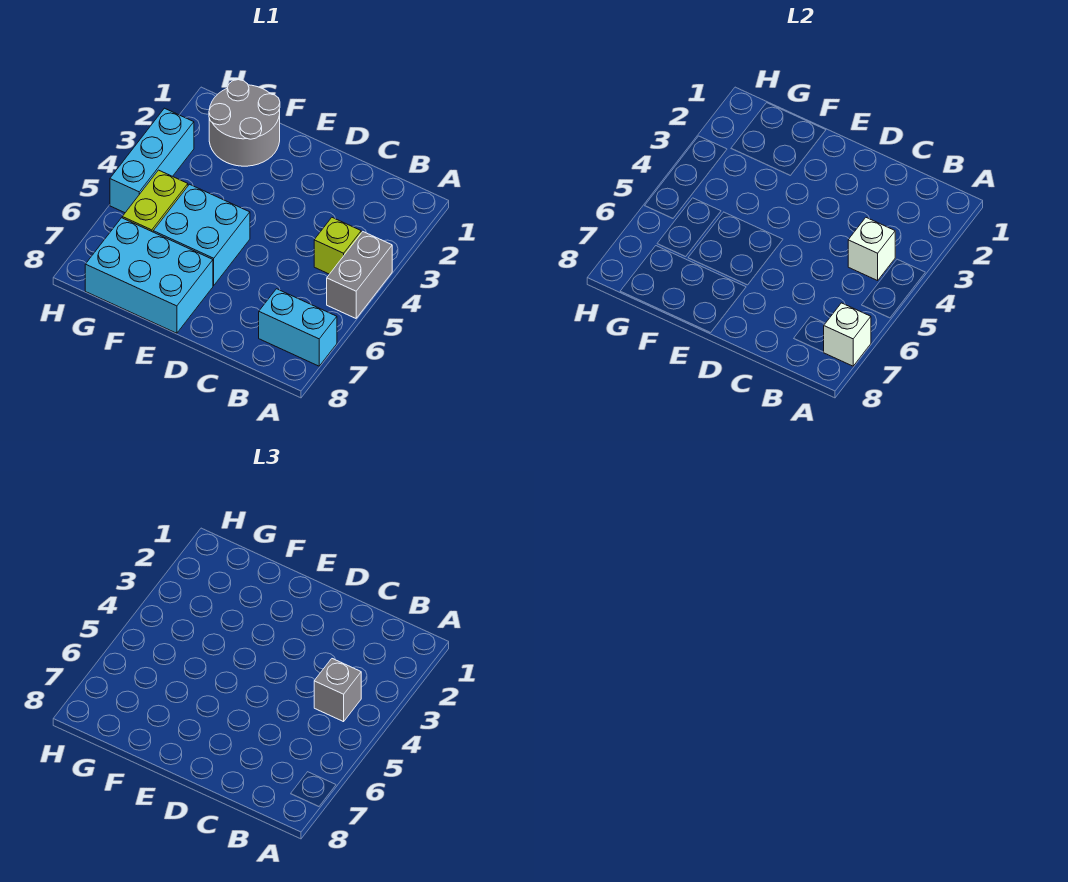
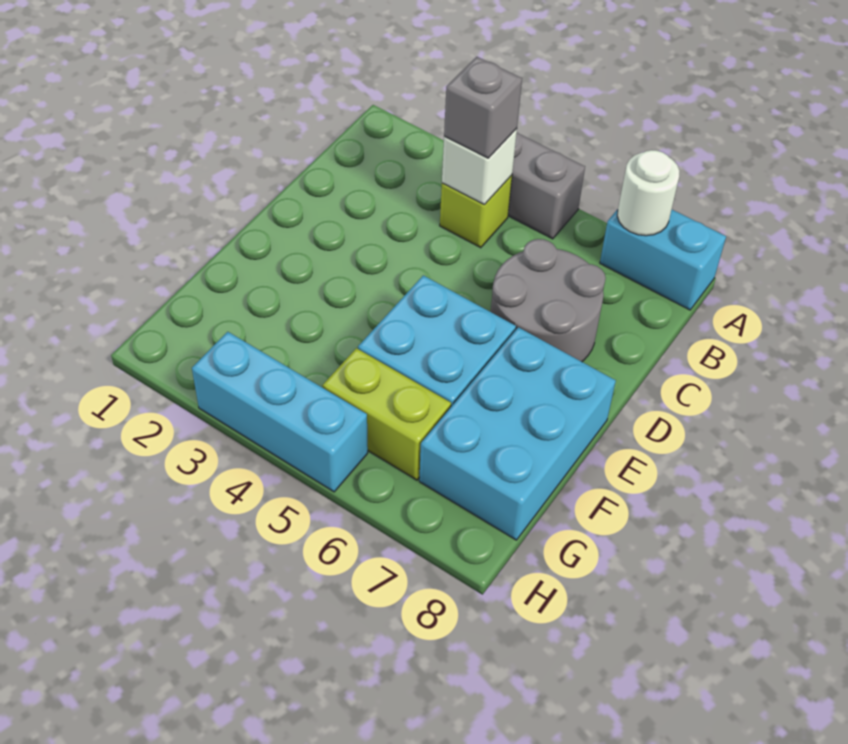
cyan brick A7:B7 level 1 -> cyan brick A7:A8 level 1
white brick A7 level 2 -> white round brick A7 level 2
grey round brick F1:G2 level 1 -> grey round brick C6:D7 level 1

